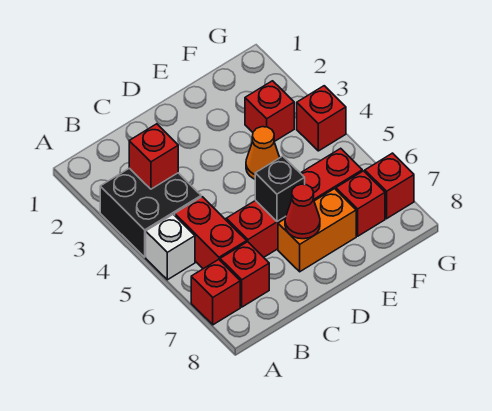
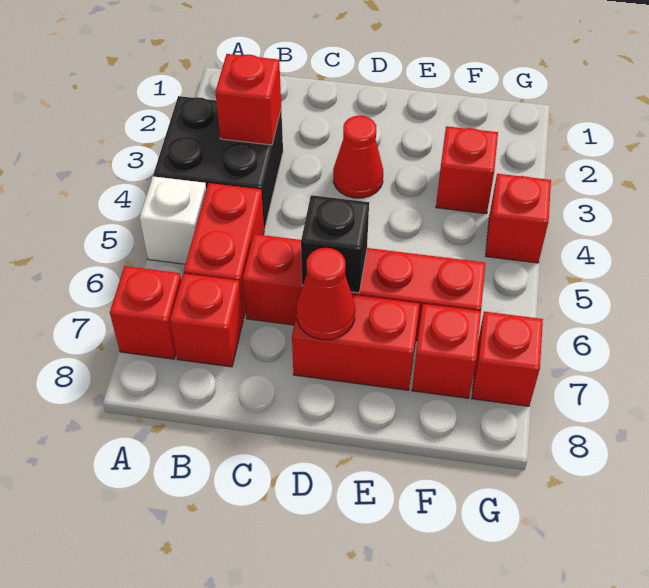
none -> red cone D3 level 1
orange brick D7:E7 level 1 -> red brick D7:E7 level 1
orange cone E4 level 1 -> none

